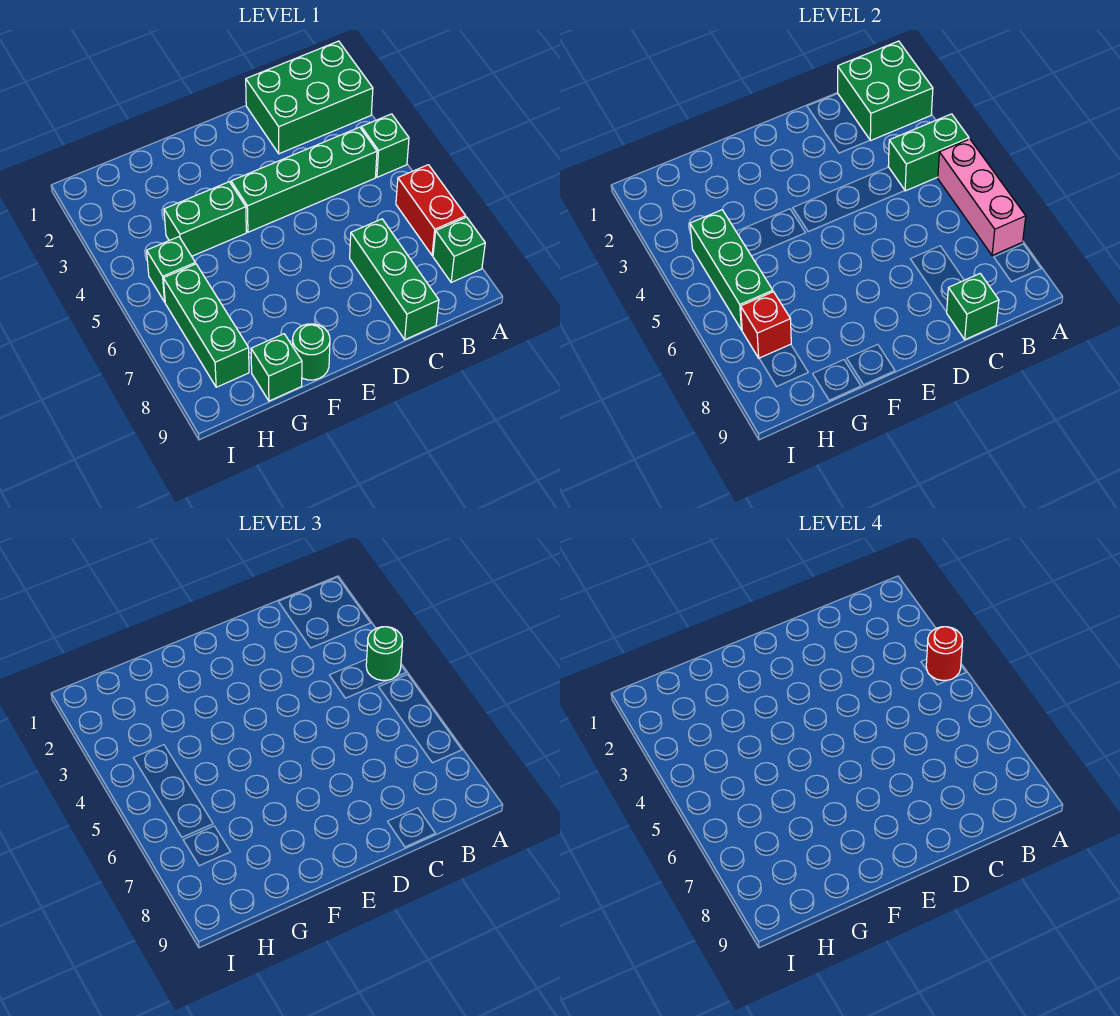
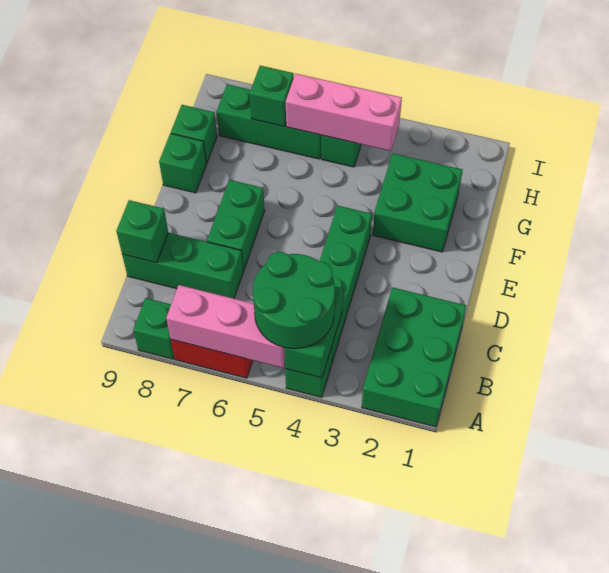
green brick A1:B2 level 2 -> green brick F2:G3 level 1
green round brick A4 level 3 -> green round brick A4:B5 level 3
red round brick A4 level 4 -> none
green brick F4:G4 level 1 -> green brick D7:E7 level 1
green round brick F9 level 1 -> green brick F9 level 1
green brick H4:H6 level 2 -> pink brick H4:H6 level 2
red brick H7 level 2 -> green brick H7 level 2

